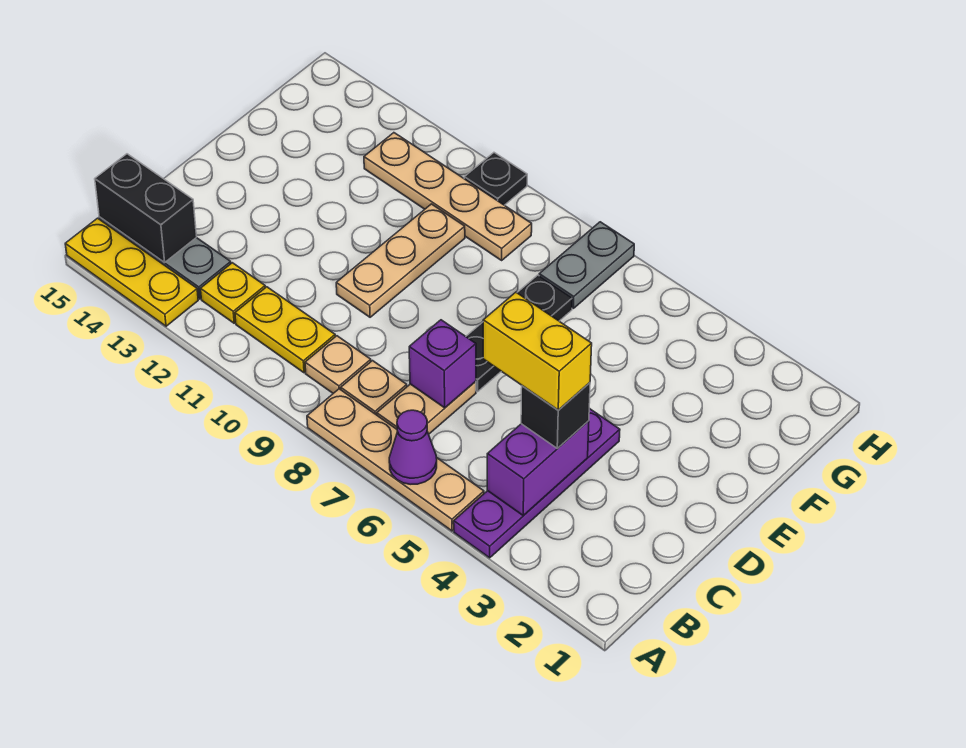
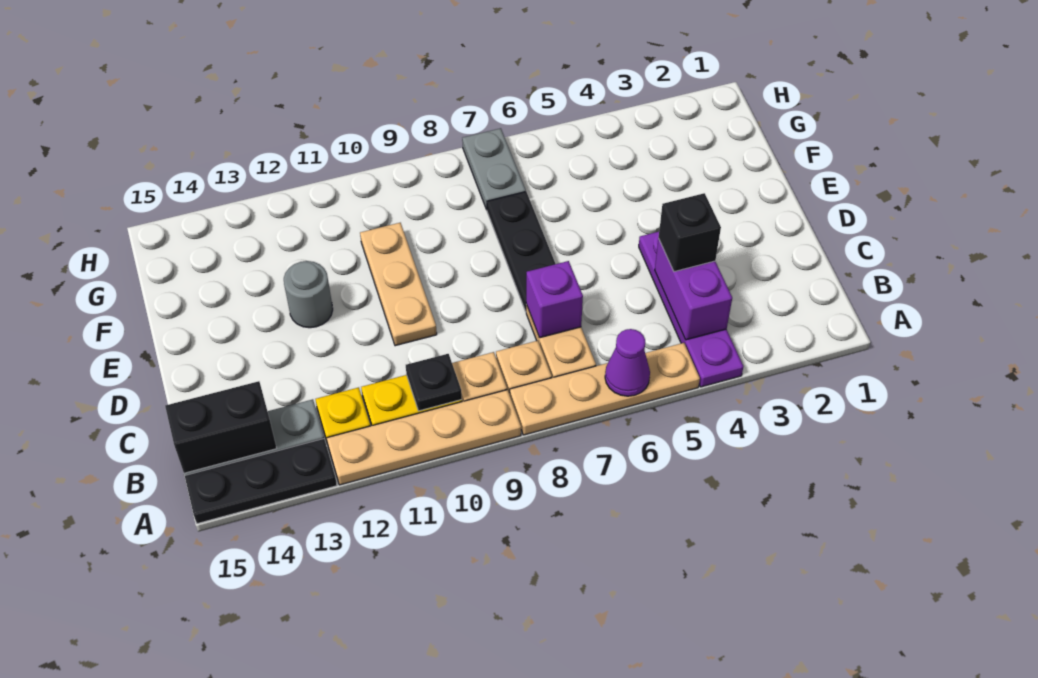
yellow plate A13:A15 level 1 -> black plate A13:A15 level 1
yellow brick C4:C5 level 4 -> none
none -> grey round brick E12 level 1
tan plate G9:G12 level 1 -> tan plate A9:A12 level 1
black plate H10 level 1 -> black plate B10 level 2

